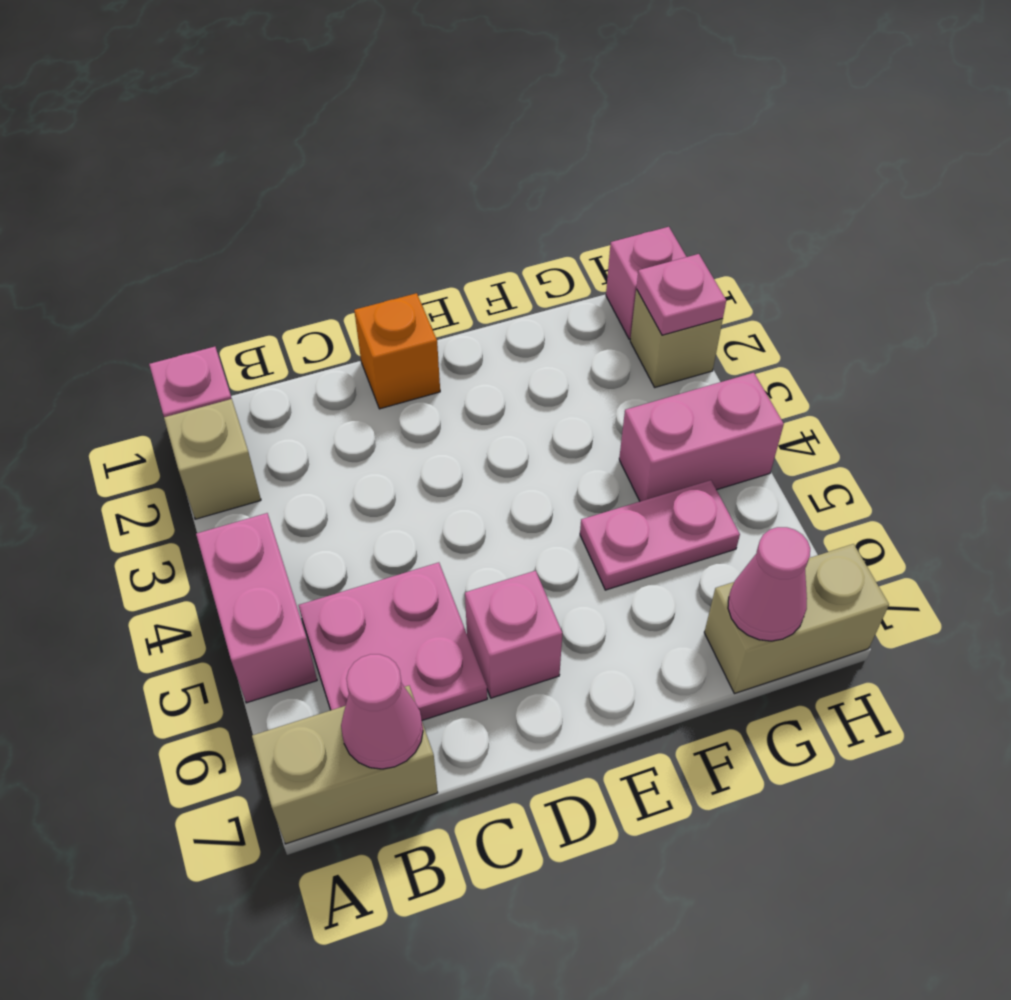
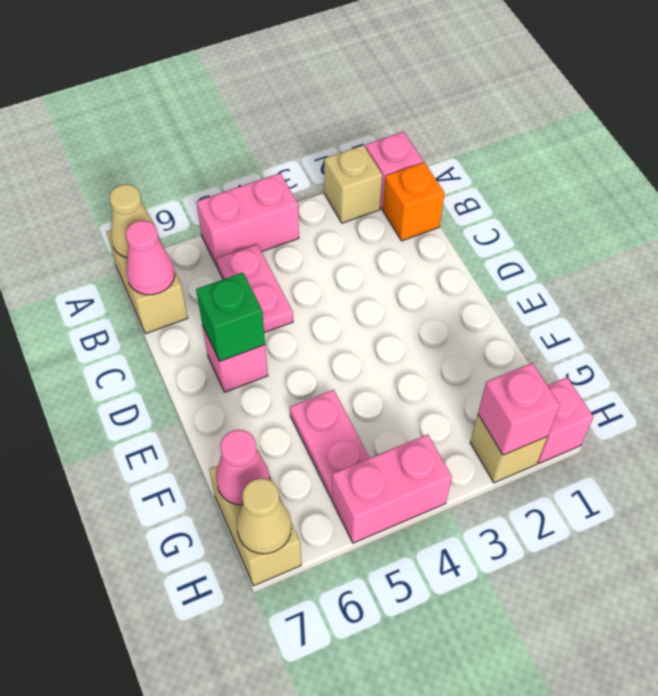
none -> tan cone A7 level 2
pink plate B5:C6 level 1 -> pink plate B5:C5 level 1
orange brick D1 level 1 -> orange brick B1 level 1
none -> green brick D6 level 2
pink brick G4:H4 level 1 -> pink brick H4:H5 level 1
pink plate H2 level 2 -> pink brick H2 level 2
none -> tan cone H7 level 2

